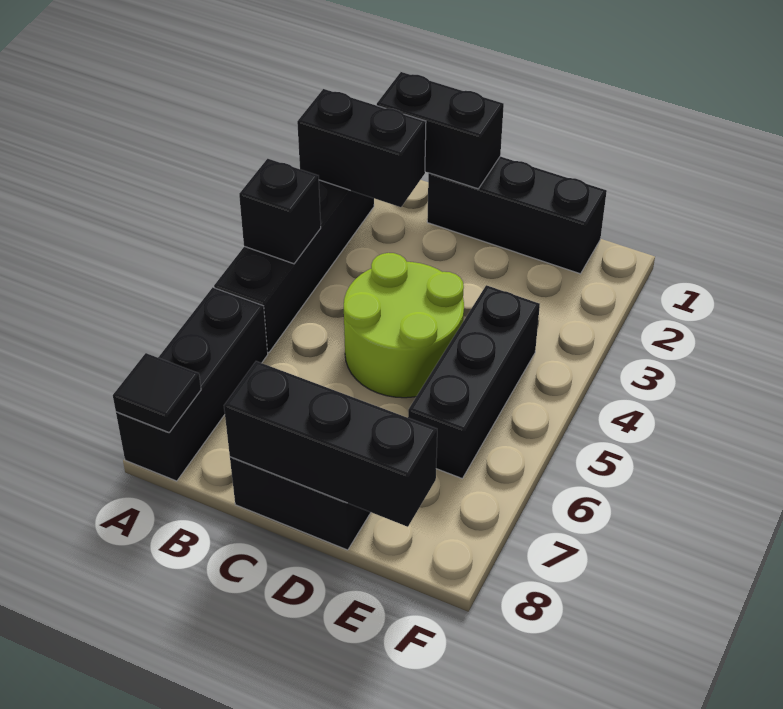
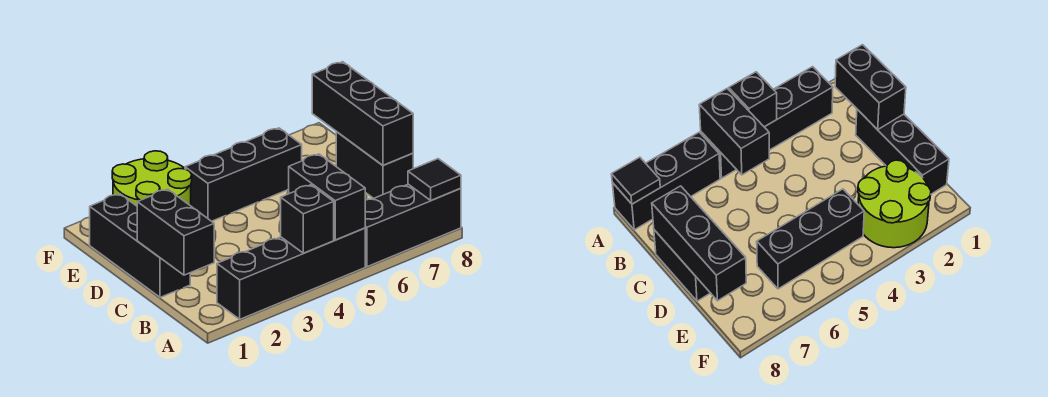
black brick A2:B2 level 2 -> black brick A5:B5 level 2
lime round brick C4:D5 level 1 -> lime round brick E2:F3 level 1

